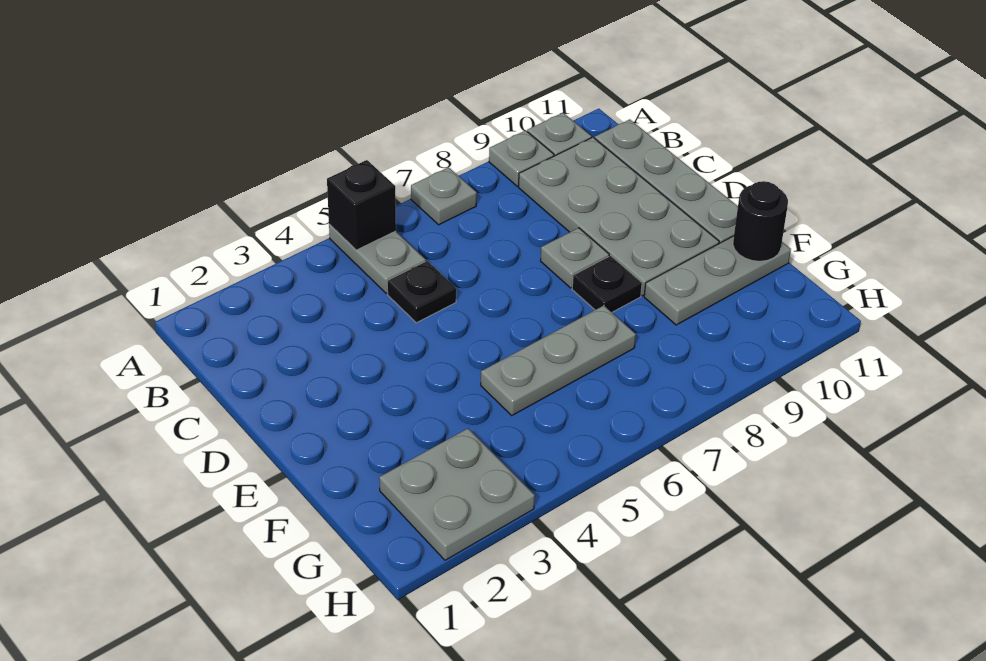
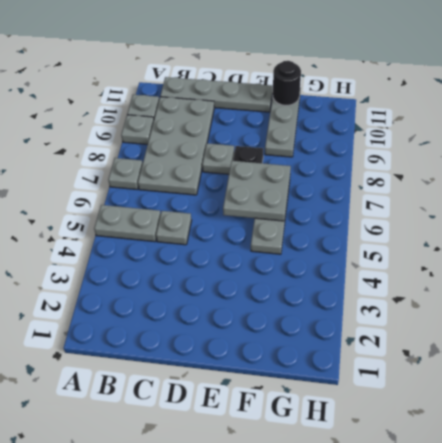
black brick A5 level 2 -> none
grey plate B9:E10 level 1 -> grey plate B7:C10 level 1
black plate C5 level 1 -> grey plate C5 level 1
grey plate G2:H3 level 1 -> grey plate E6:F7 level 2

